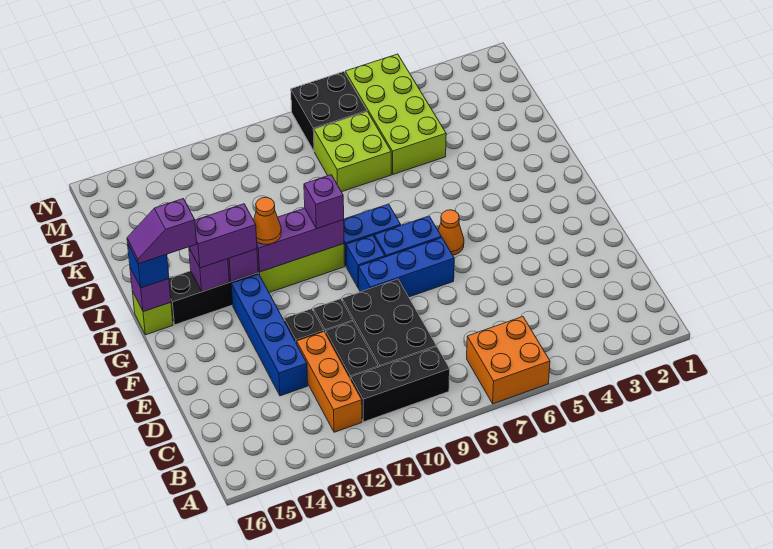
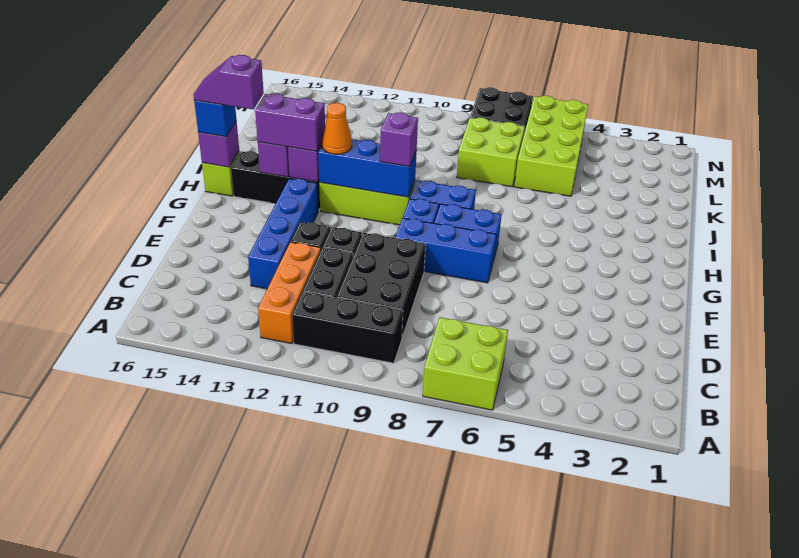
orange brick A6:B7 level 1 -> lime brick A6:B7 level 1
orange cone G6 level 1 -> none
purple brick H10:H12 level 2 -> blue brick H10:H12 level 2

